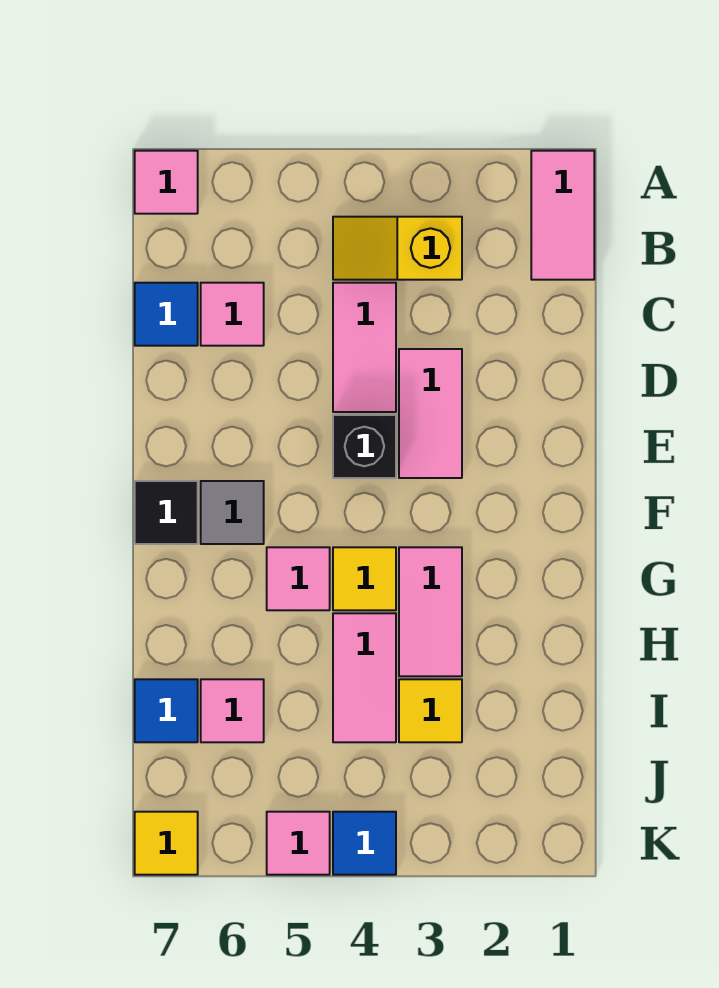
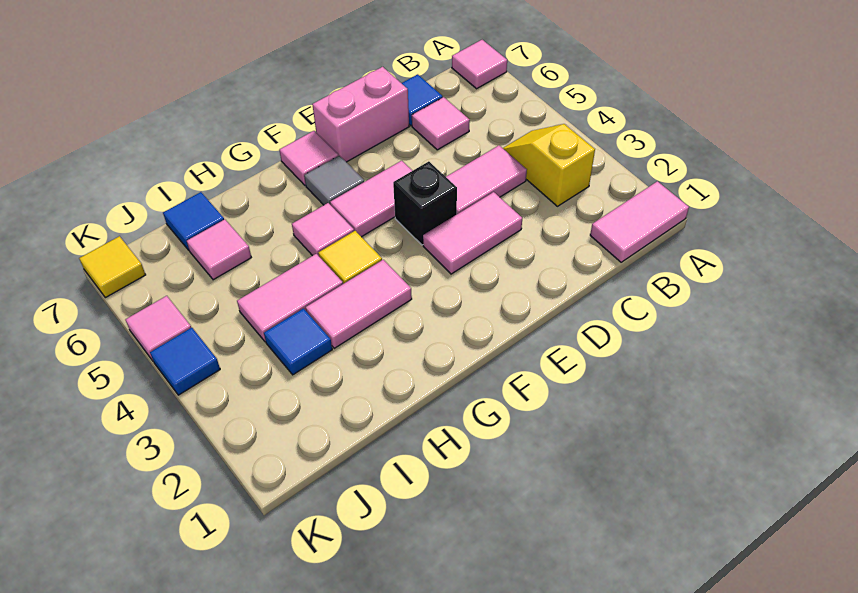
none -> pink brick D7:E7 level 1
none -> pink tile E5:F5 level 1
black tile F7 level 1 -> pink tile F7 level 1
yellow tile I3 level 1 -> blue tile I3 level 1

